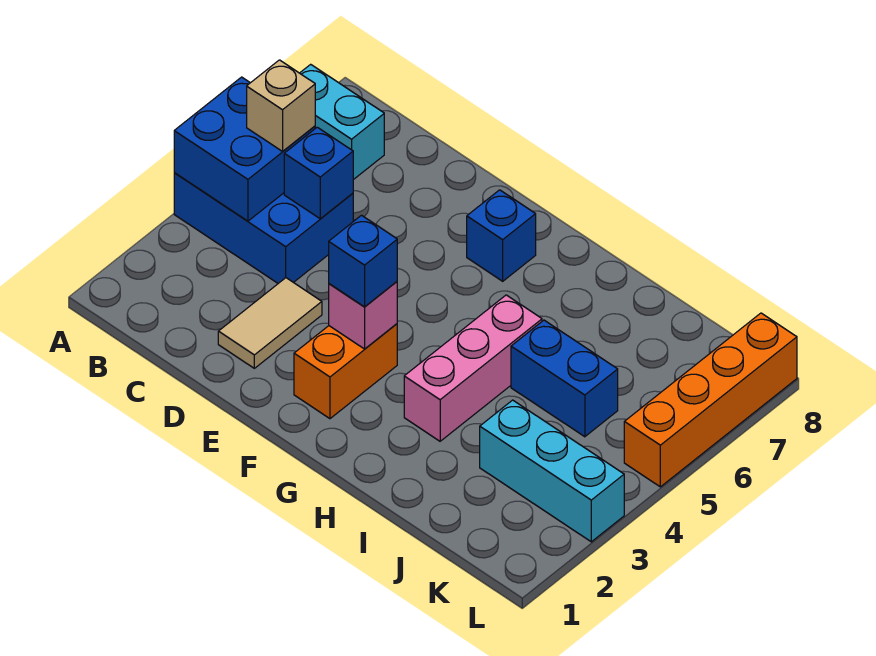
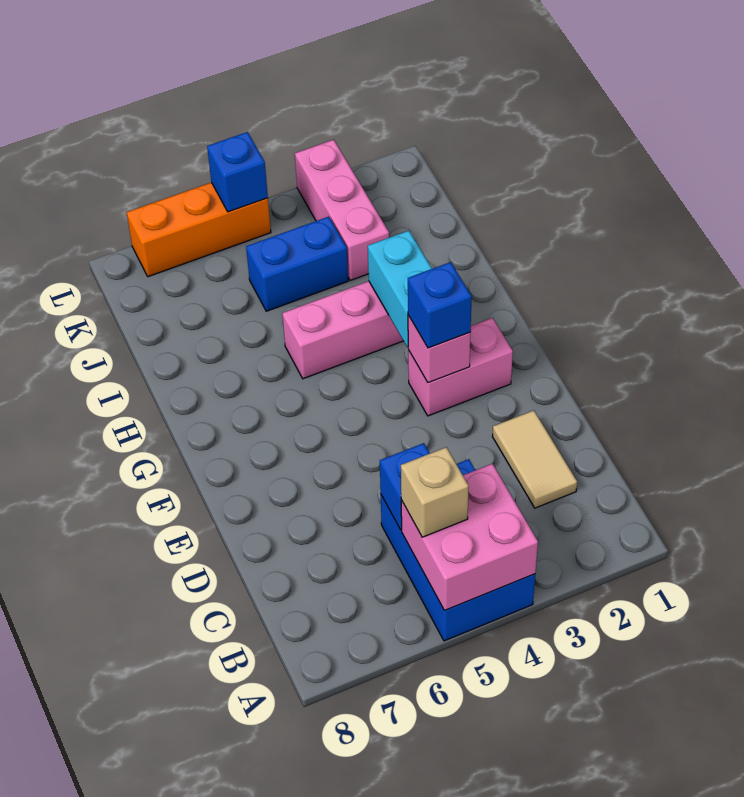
blue brick A4:B5 level 2 -> pink brick A4:B5 level 2
cyan brick A7:B7 level 1 -> cyan brick G3:H3 level 2
tan tile D2:D3 level 1 -> tan tile C2:D2 level 1
orange brick F2:F3 level 1 -> pink brick F2:F3 level 1
blue brick F7 level 1 -> blue brick L5 level 2
blue brick I5:J5 level 1 -> blue brick J4:J5 level 1
cyan brick J3:L3 level 1 -> pink brick J3:L3 level 1
orange brick L5:L8 level 1 -> orange brick L5:L7 level 1

